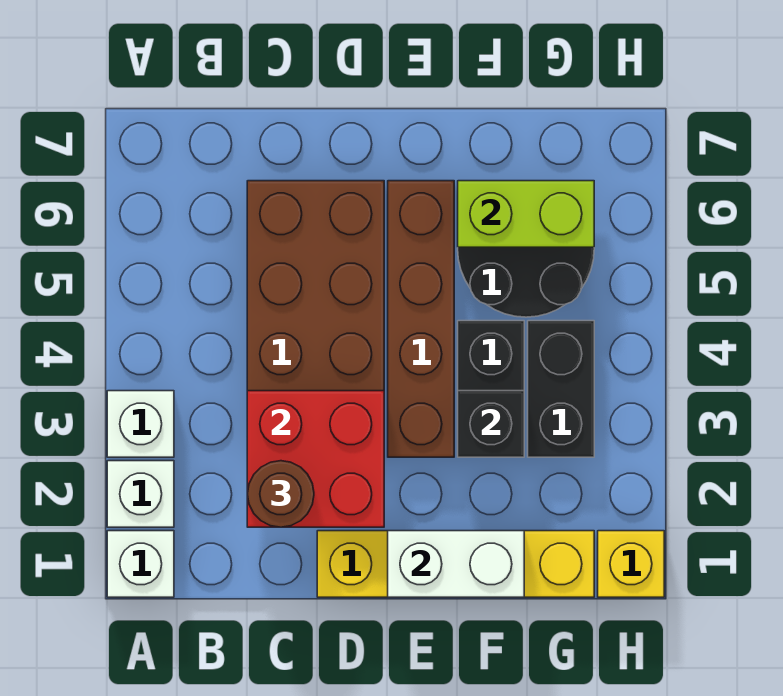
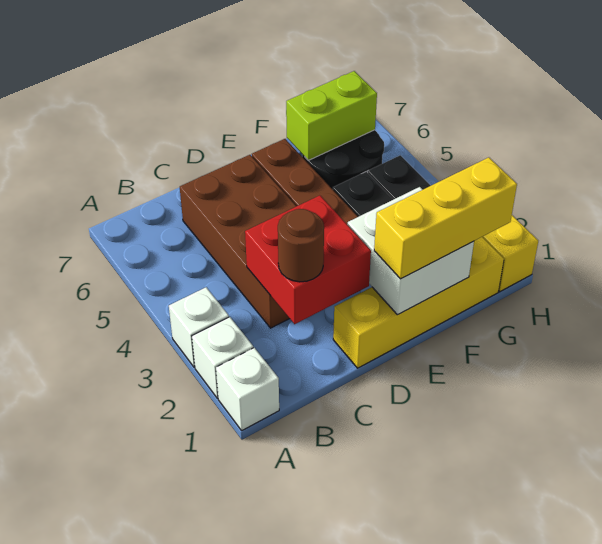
white brick E1:F1 level 2 -> white brick E1:F2 level 2
none -> yellow brick E1:G1 level 3
black brick F3 level 2 -> none

